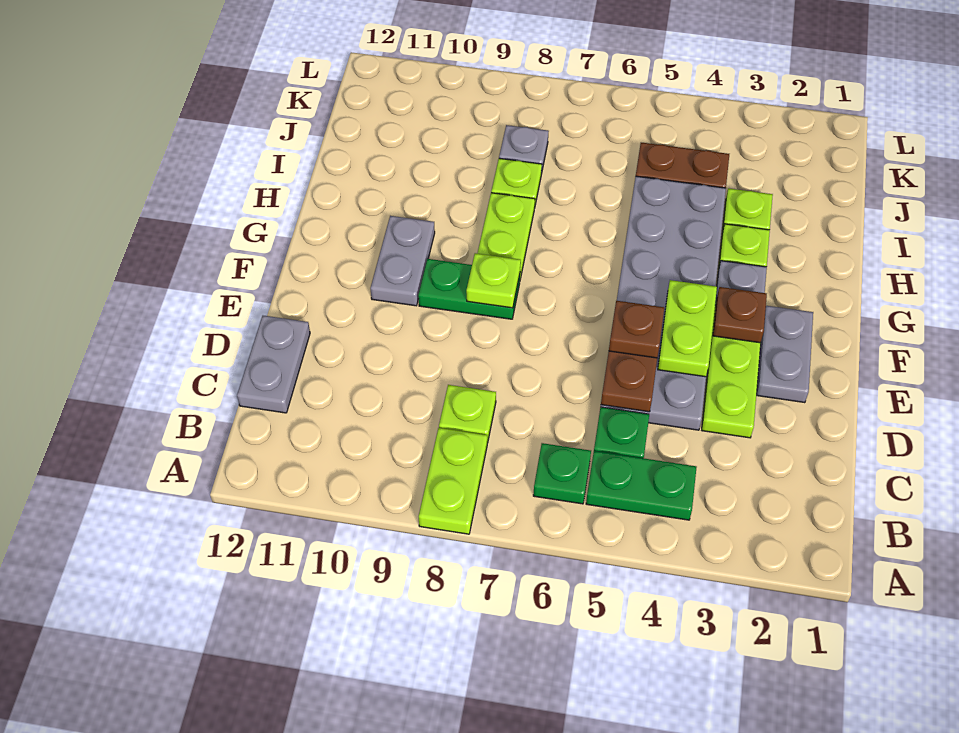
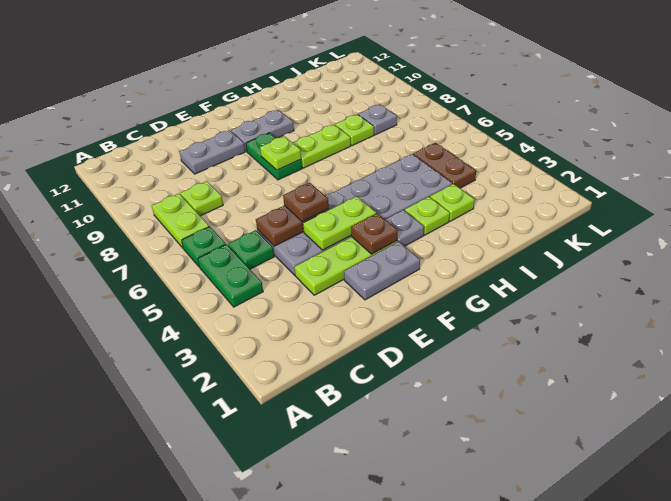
lime plate A8:B8 level 1 -> lime plate B7:B8 level 1
grey plate C12:D12 level 1 -> grey plate D10:E10 level 1

